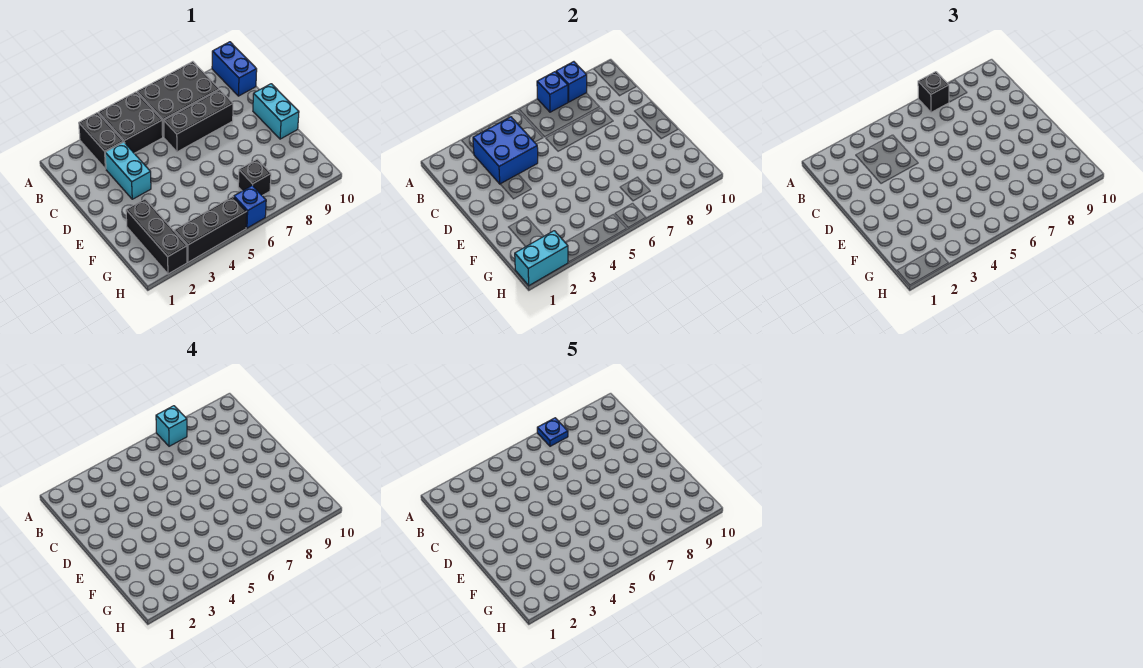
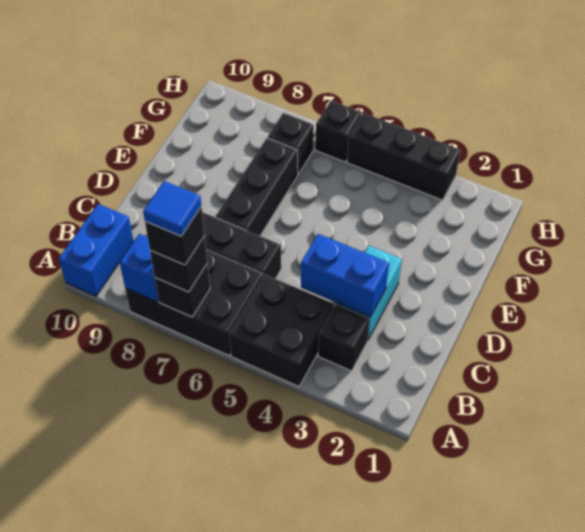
black brick A3:B3 level 1 -> black brick B3 level 1
blue brick A7 level 2 -> black brick A7 level 2
cyan brick A7 level 4 -> black brick A7 level 4
blue plate A7 level 5 -> blue tile A7 level 5
blue brick B3:C4 level 2 -> blue brick C3:C4 level 2
cyan brick D10:E10 level 1 -> none
black brick F2:H2 level 1 -> black brick D7:F7 level 1
cyan brick H1:H2 level 2 -> none
blue brick H6 level 1 -> black brick H6 level 1

